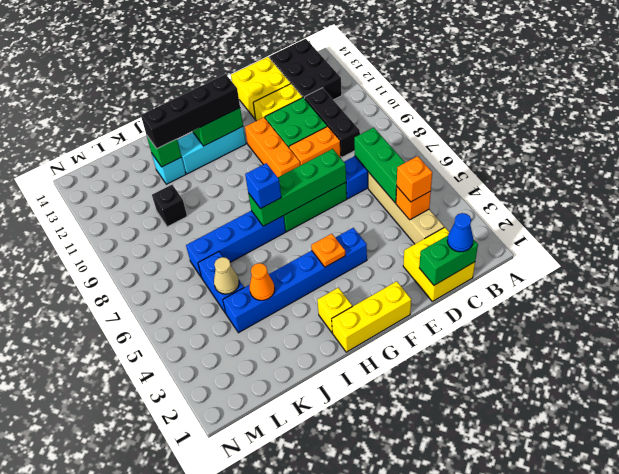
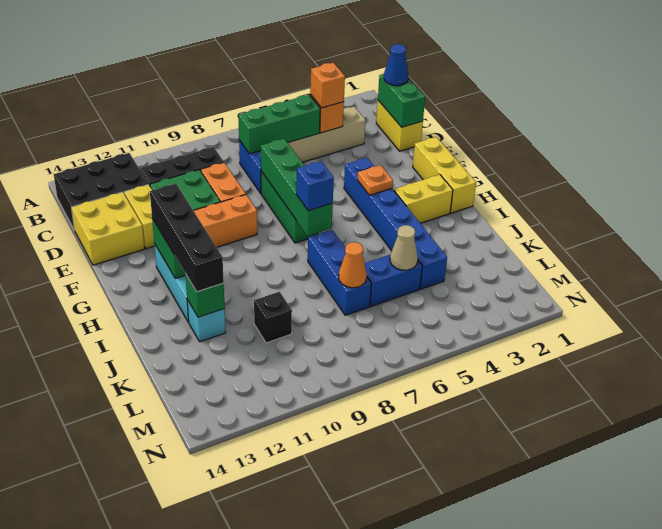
yellow brick C1:D2 level 1 -> yellow brick C1:D1 level 1
yellow brick H2 level 1 -> yellow brick H2:H3 level 1
blue brick H7:K7 level 1 -> blue brick I7:K7 level 1
orange cone J4 level 2 -> orange cone K7 level 2

